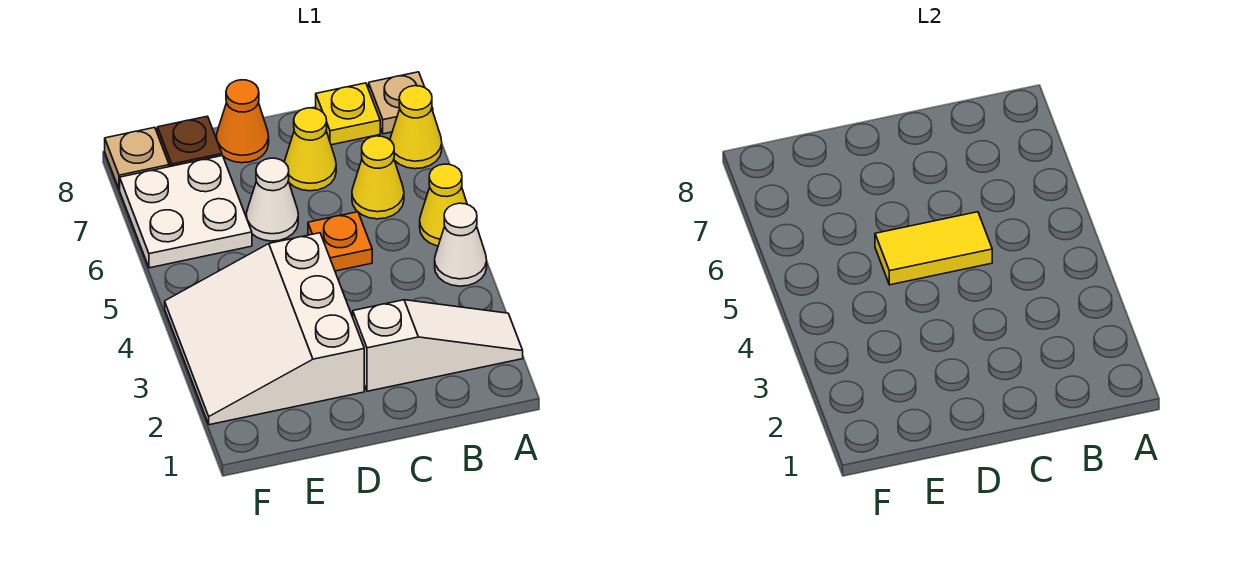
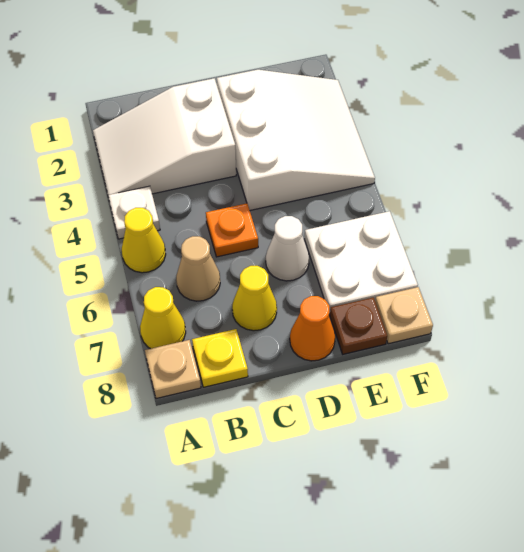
white slope A2:C2 level 1 top C -> white slope A2:C3 level 1 top C
white cone A4 level 1 -> white plate A4 level 1
yellow cone B6 level 1 -> tan cone B6 level 1
yellow tile C5:D5 level 2 -> none

